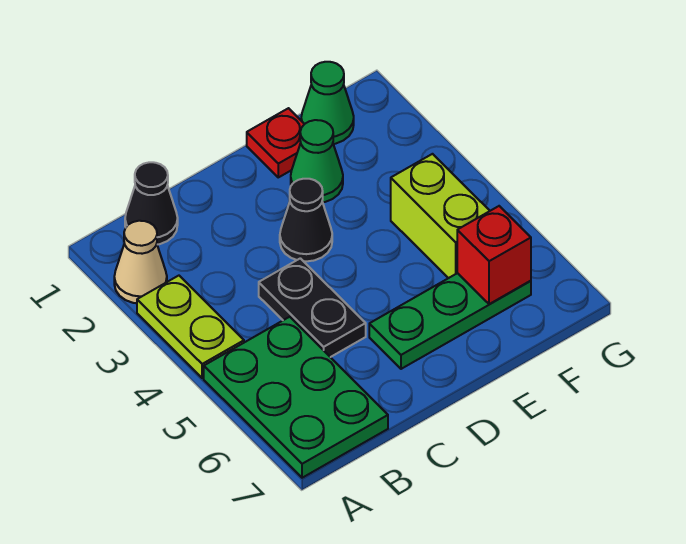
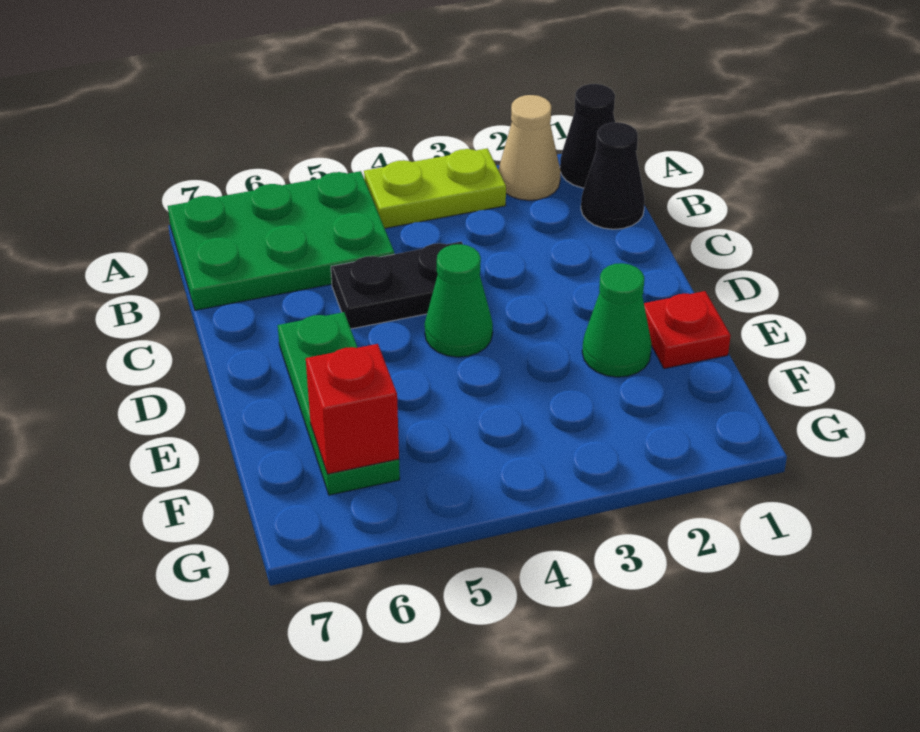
black cone D3 level 1 -> black cone A1 level 1
green cone F1 level 1 -> green cone D4 level 1
lime brick F4:F5 level 1 -> none

